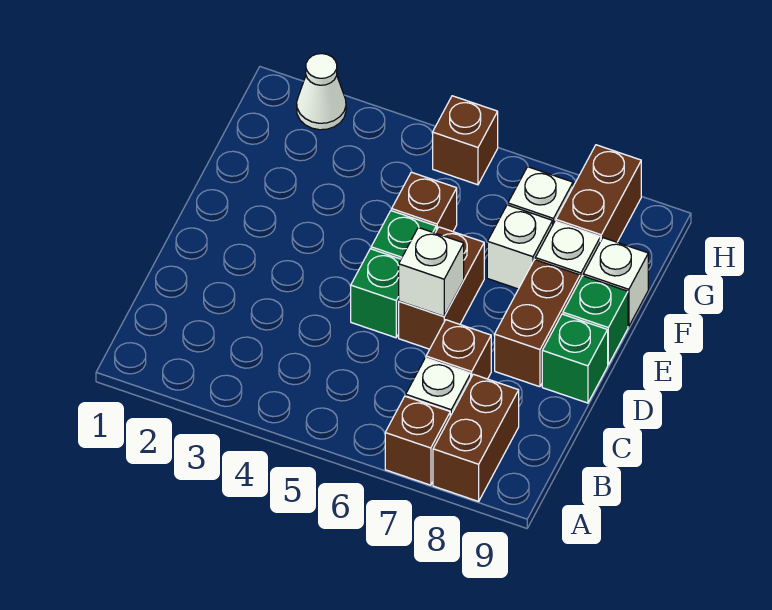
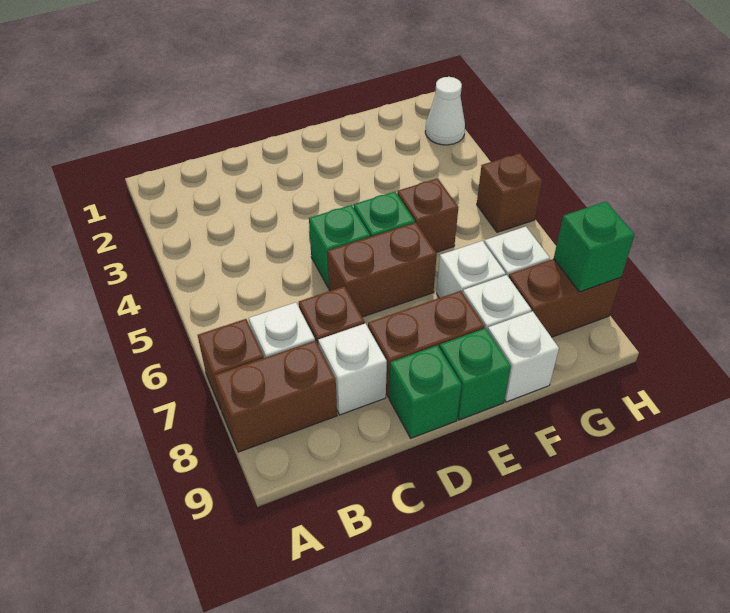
white brick D6 level 2 -> white brick C8 level 1
none -> green brick H8 level 2

